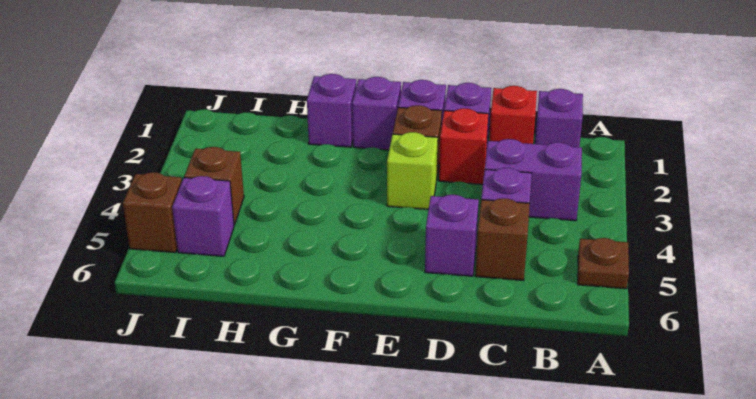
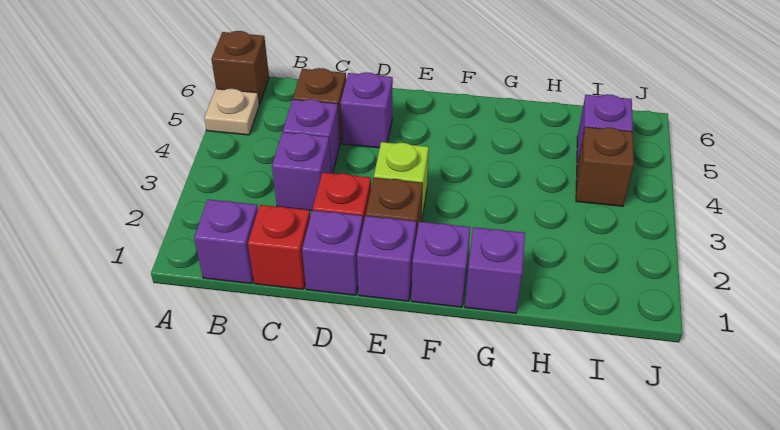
brown plate A5 level 1 -> tan plate A5 level 1
purple brick B3:C3 level 1 -> purple brick C3 level 1
brown brick J5 level 1 -> brown brick A6 level 1

